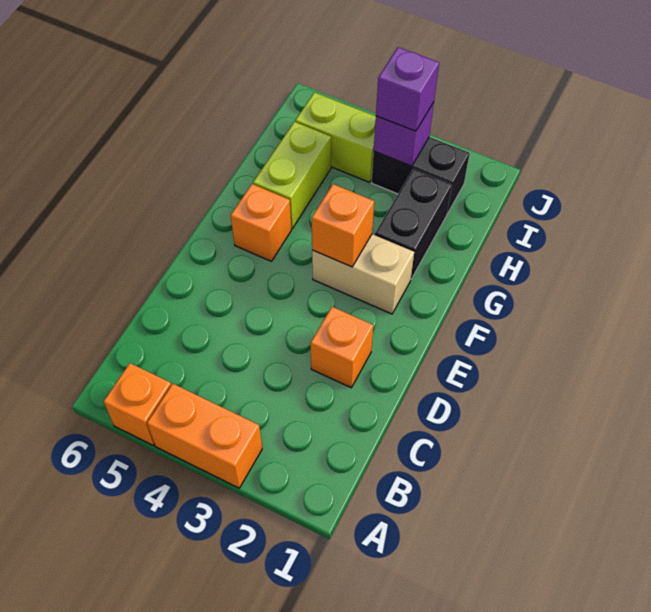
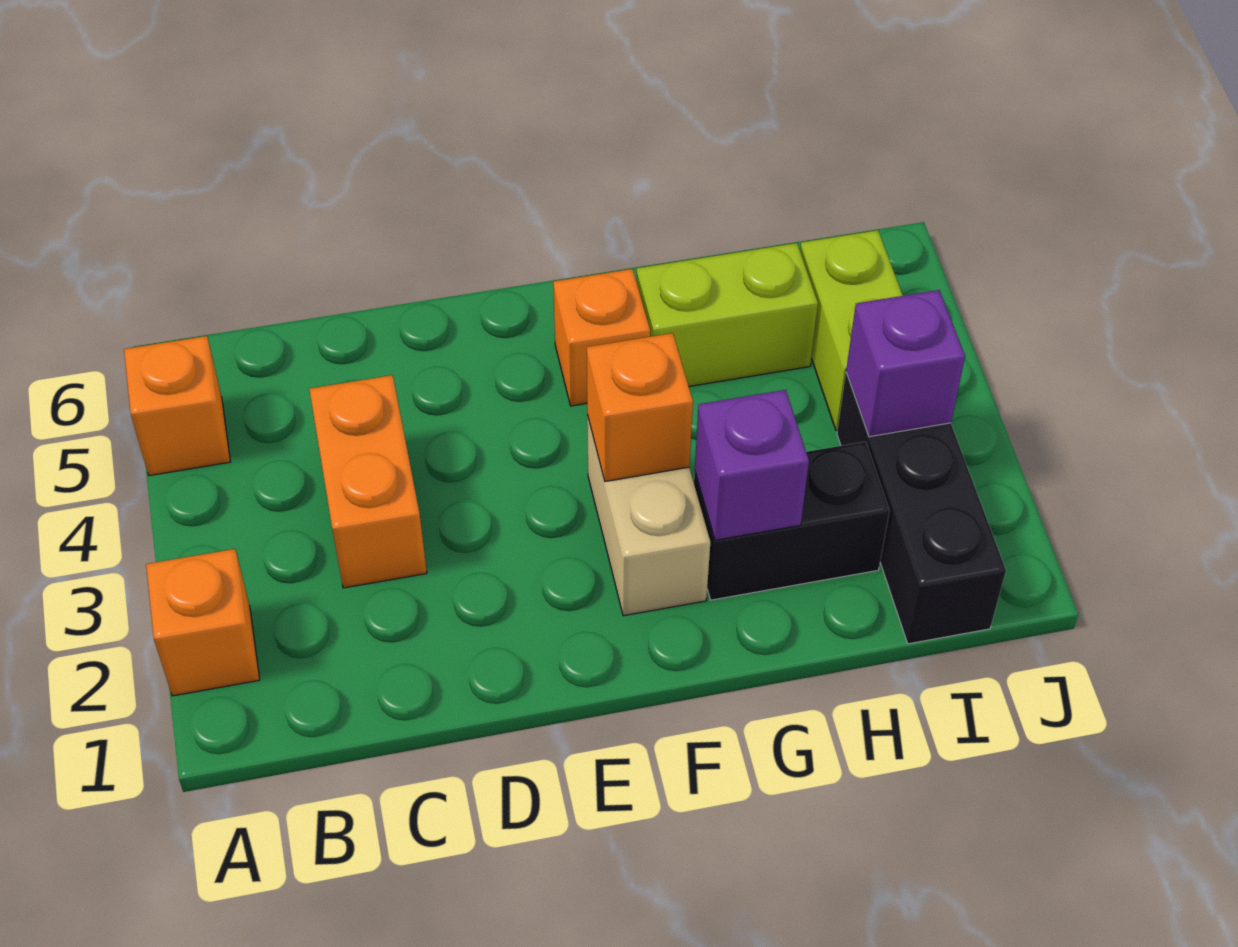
orange brick A3:A4 level 1 -> orange brick C3:C4 level 1
orange brick D2 level 1 -> orange brick A2 level 1
black brick I2:I3 level 1 -> black brick I1:I3 level 1
purple brick I3 level 3 -> purple brick G2 level 2

